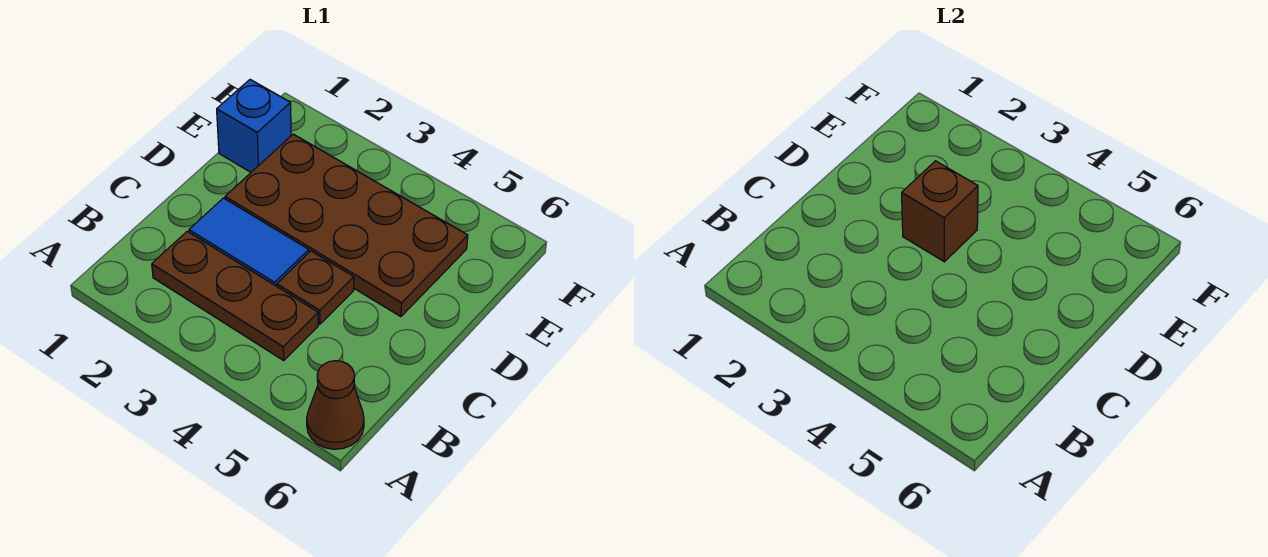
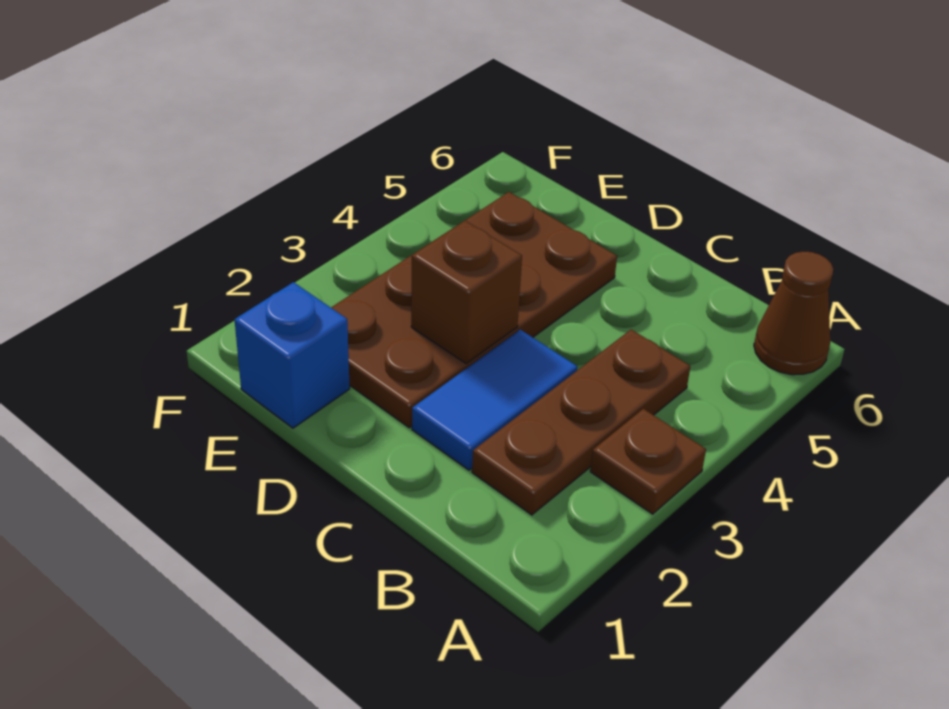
brown plate C4 level 1 -> brown plate A3 level 1

